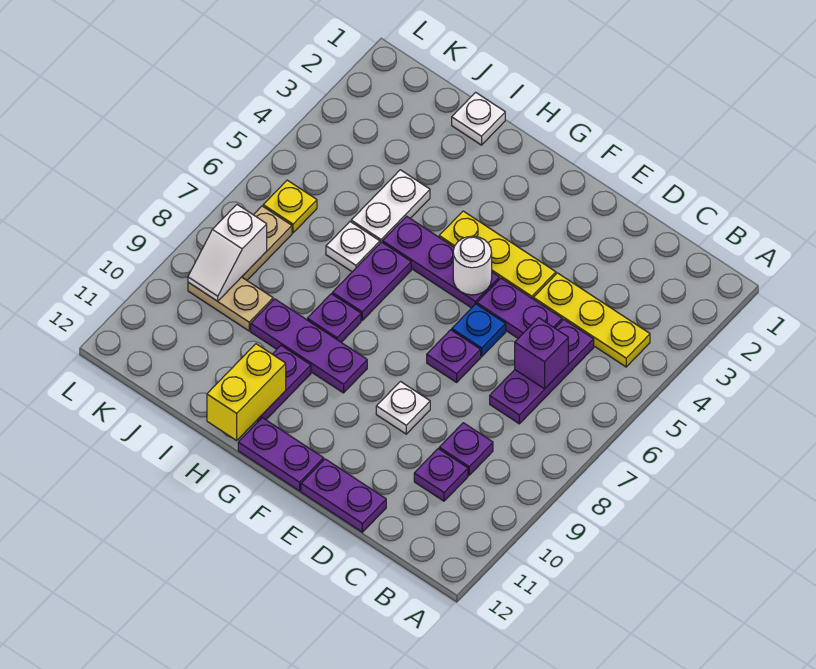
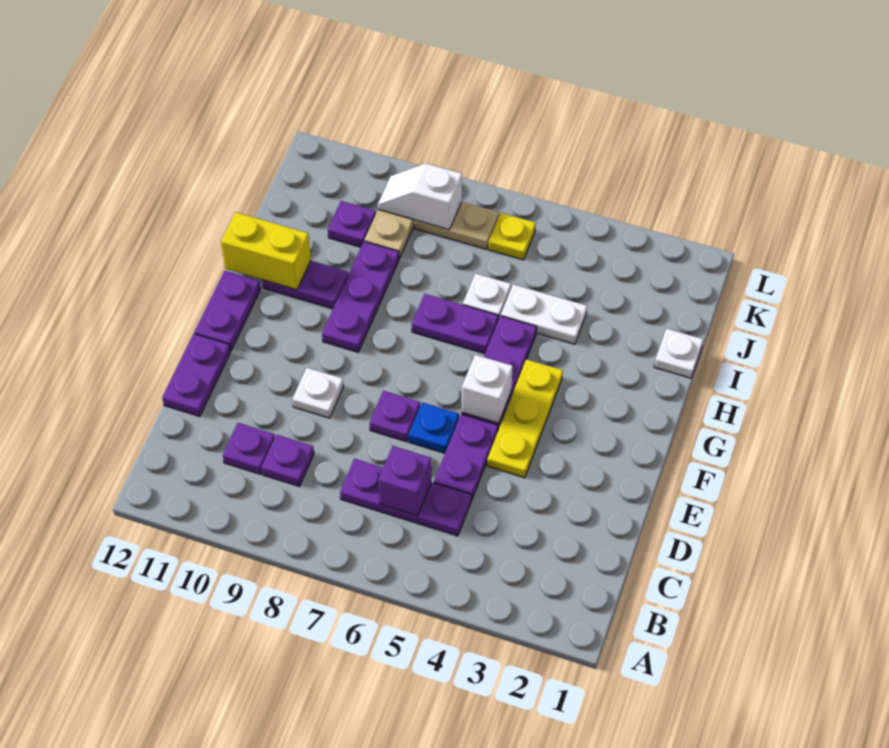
yellow plate B4:D4 level 1 -> none
white round brick F5 level 2 -> white brick F5 level 2
purple plate H8 level 1 -> purple plate J10 level 1

